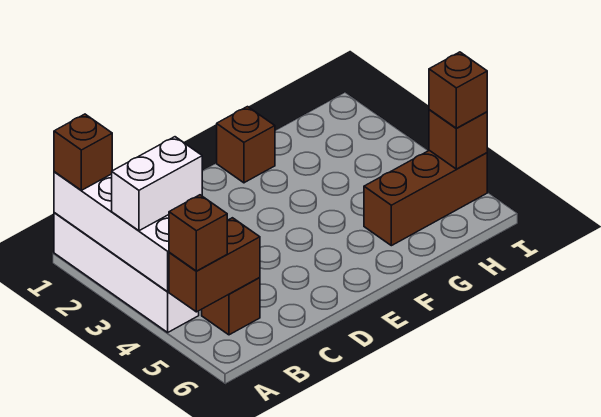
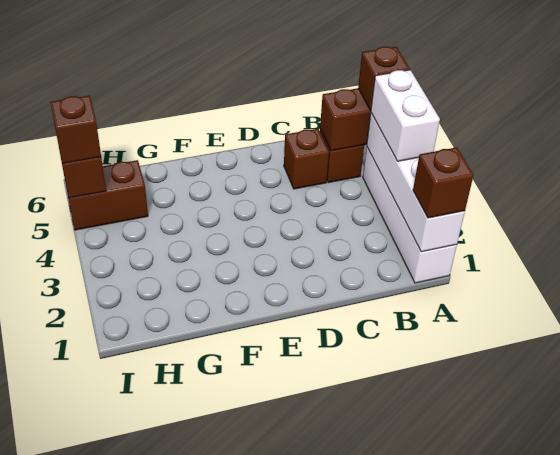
white brick A3:B3 level 3 -> white brick A3:A4 level 3
brown brick F1 level 1 -> brown brick C5 level 1
brown brick G5:I5 level 1 -> brown brick H5:I5 level 1

